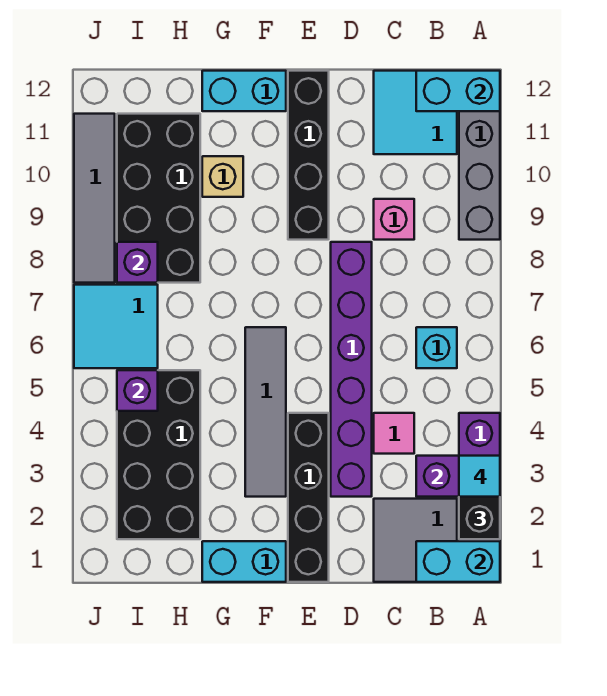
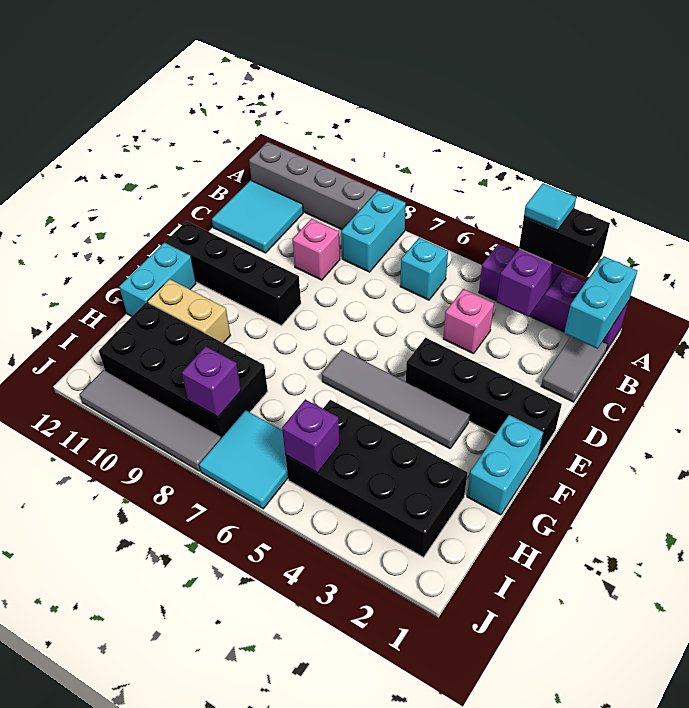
cyan brick A12:B12 level 2 -> cyan brick A8:B8 level 1
grey tile B1:C2 level 1 -> grey tile B1:C1 level 1
pink tile C4 level 1 -> pink brick C4 level 1
purple brick D3:D8 level 1 -> none
tan brick G10 level 1 -> tan brick G10:G11 level 1

